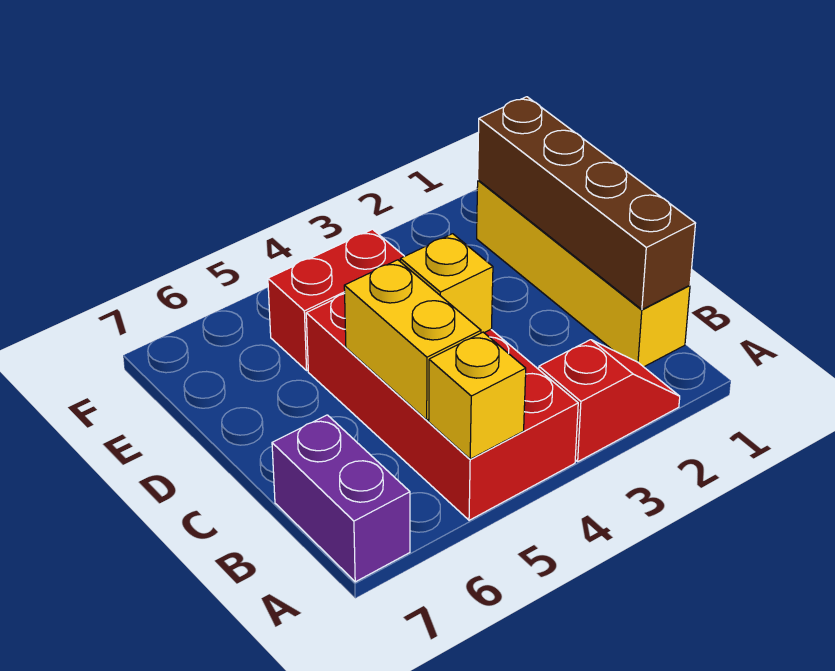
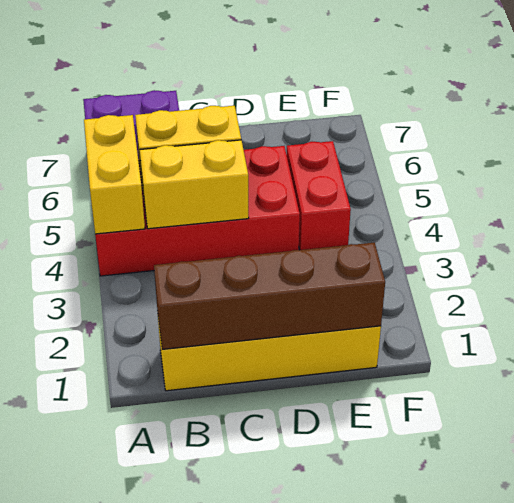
red slope A2:A3 level 1 top 3 -> none
yellow brick A5 level 2 -> yellow brick A4:A5 level 2
yellow brick C4 level 2 -> yellow brick B4:C4 level 2

